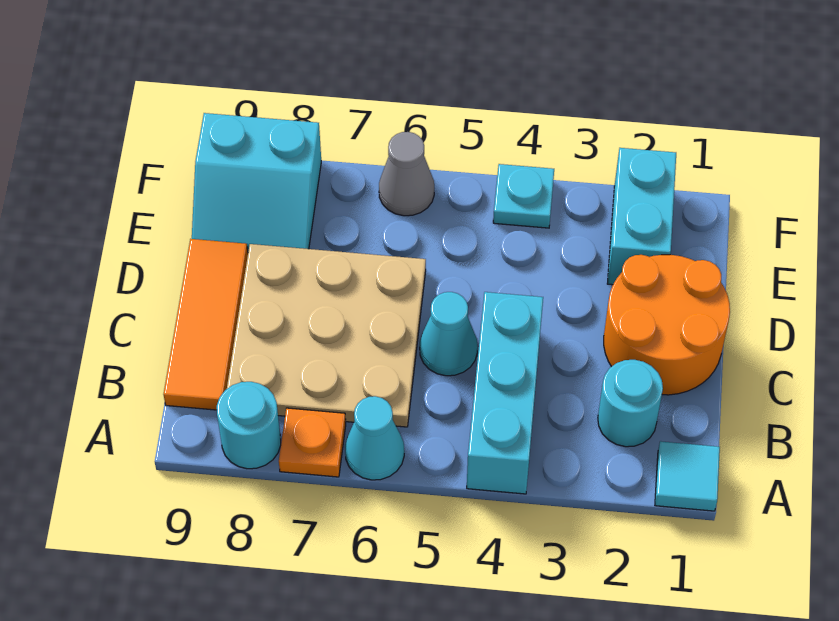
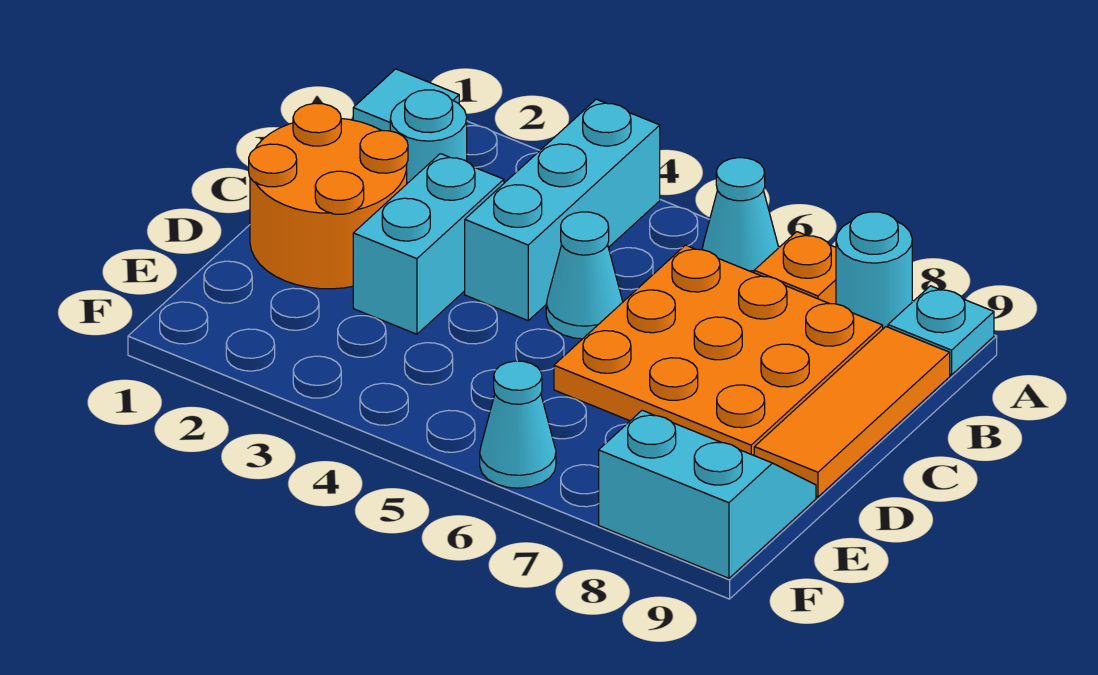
tan plate B6:D8 level 1 -> orange plate B6:D8 level 1
cyan brick E2:F2 level 1 -> cyan brick C3:D3 level 1
cyan plate F4 level 1 -> cyan plate A9 level 1
grey cone F6 level 1 -> cyan cone F6 level 1

